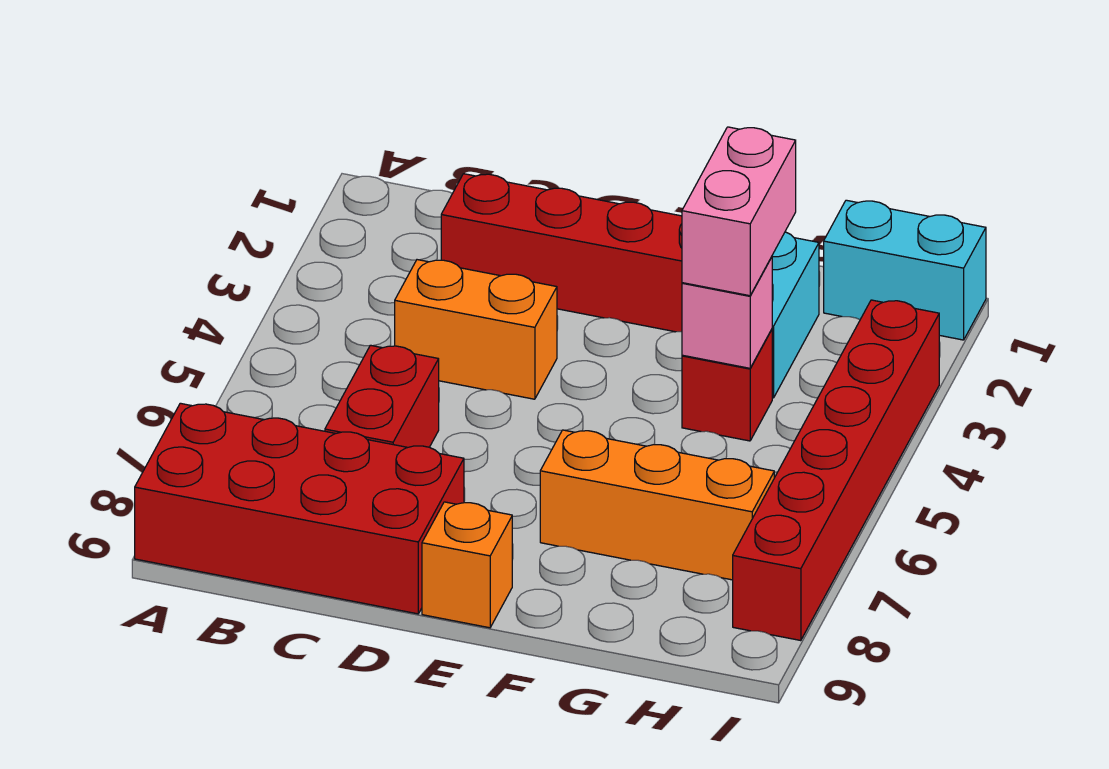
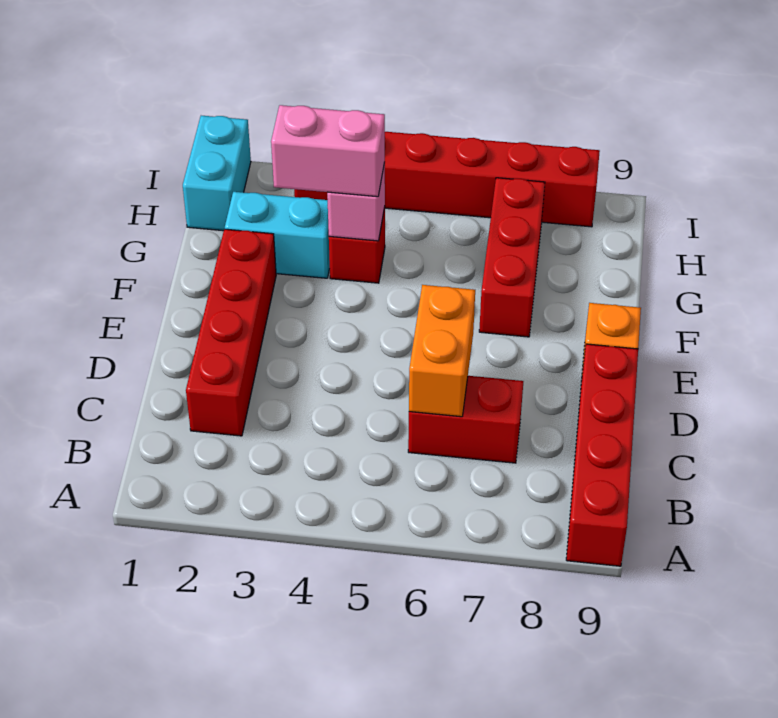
red brick A8:D9 level 1 -> red brick A9:D9 level 1
orange brick C4:D4 level 1 -> orange brick C6:D6 level 2
orange brick F7:H7 level 1 -> red brick F7:H7 level 1

